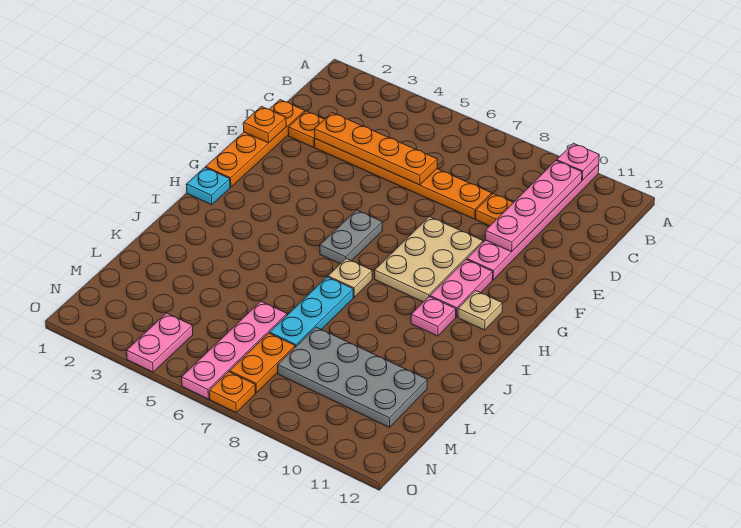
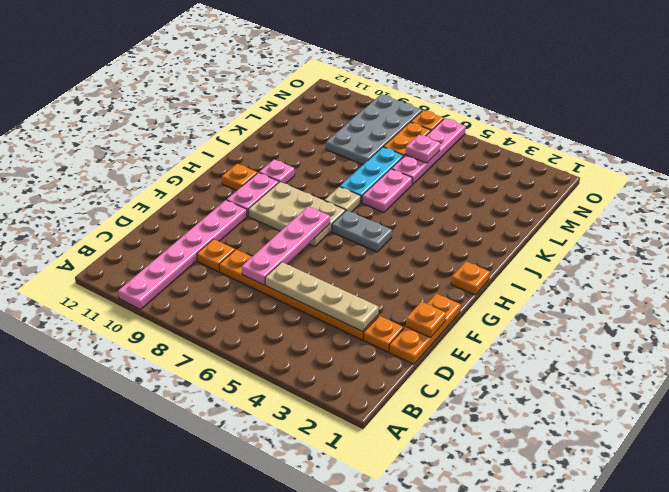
pink plate A10 level 2 -> pink plate M6 level 2
pink plate B10:E10 level 2 -> pink plate D7:G7 level 2
orange plate D1:G1 level 1 -> orange plate D1:F1 level 1
orange plate D3:D6 level 2 -> tan plate D3:D6 level 2
tan plate F8:H9 level 1 -> tan plate G7:H9 level 1
grey plate G6:H6 level 1 -> grey plate H5:H6 level 1
cyan plate H1 level 1 -> orange plate H1 level 1
tan plate H11 level 1 -> orange plate H11 level 1
grey plate L8:M11 level 1 -> grey plate L8:O9 level 1
pink plate N4:O4 level 1 -> pink plate J6:K6 level 1

